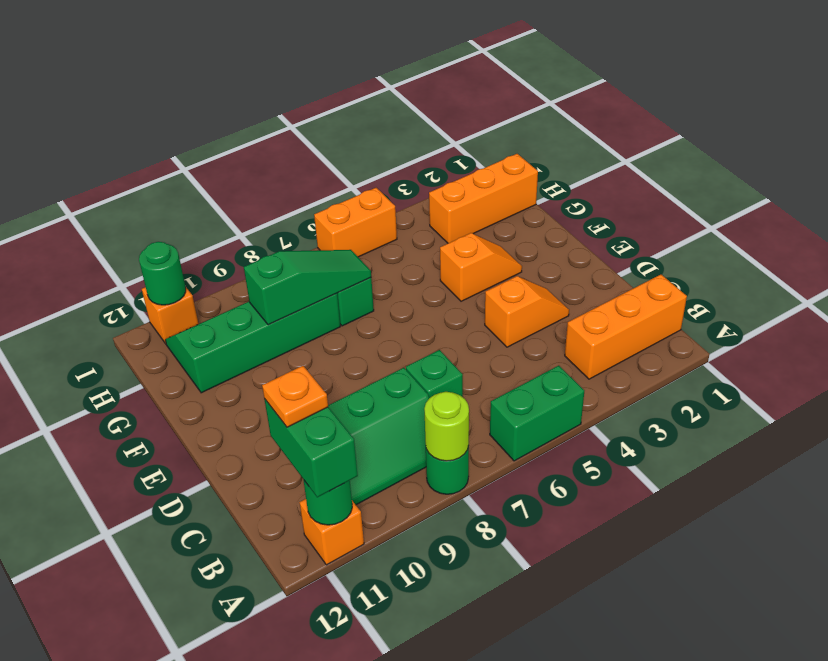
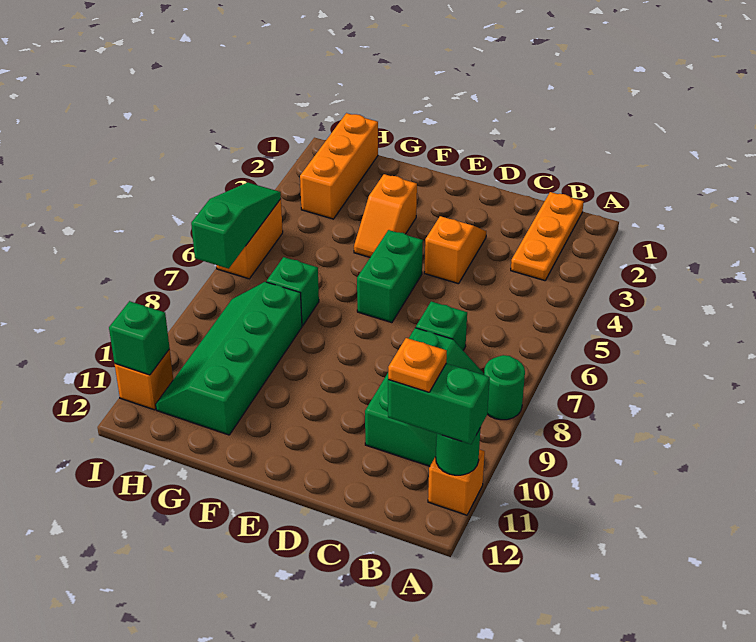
green brick A5:A6 level 1 -> green brick E5:E6 level 1
lime round brick A8 level 2 -> none
orange brick B1:B3 level 1 -> orange plate B1:B3 level 1
orange slope F3:F4 level 1 top 4 -> orange slope F3:F4 level 1 top 3
green slope G7:G9 level 2 top 9 -> green slope I5:I7 level 2 top 7
green round brick I11 level 2 -> green brick I11 level 2

